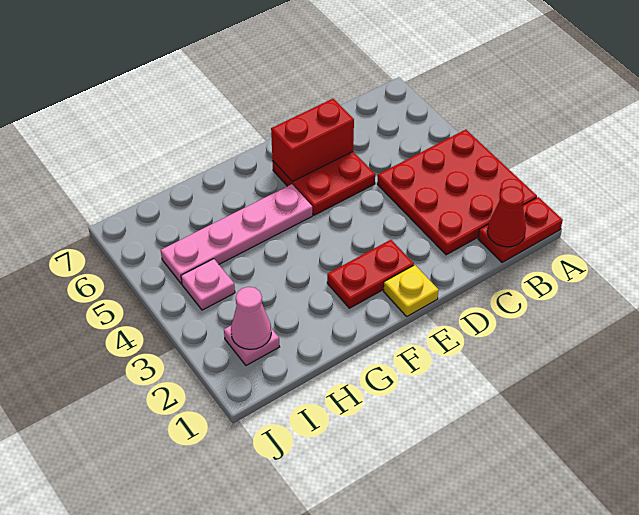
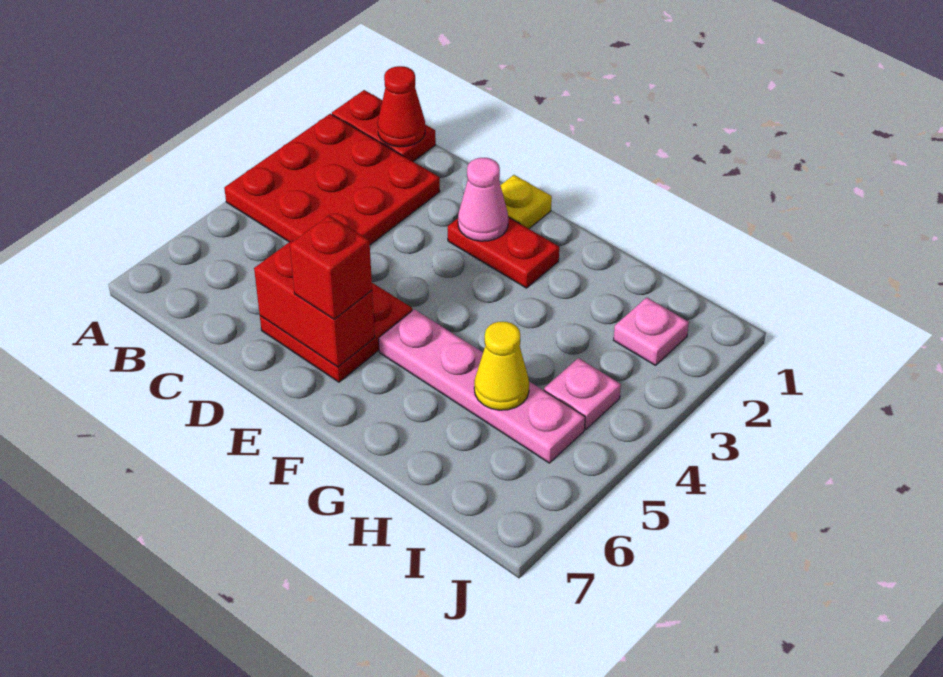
none -> red brick E6 level 3
none -> yellow cone H5 level 2
pink cone I2 level 2 -> pink cone E2 level 2

